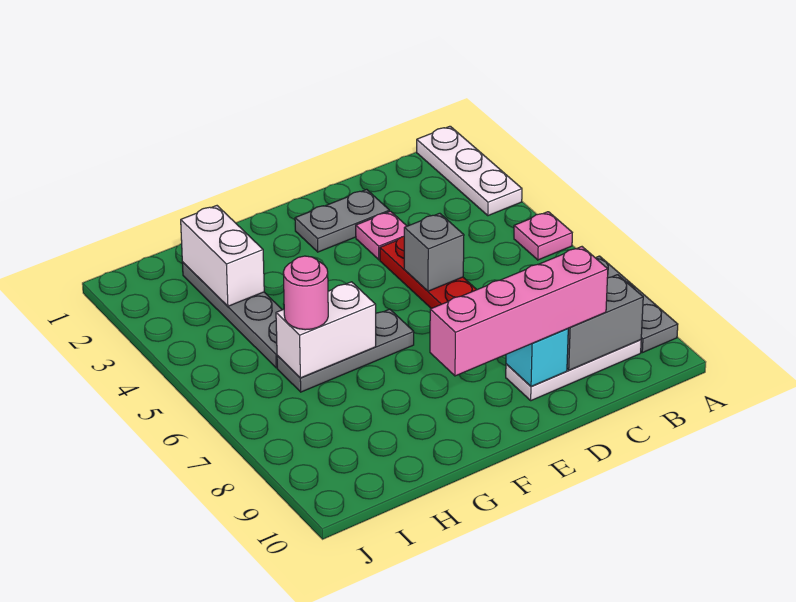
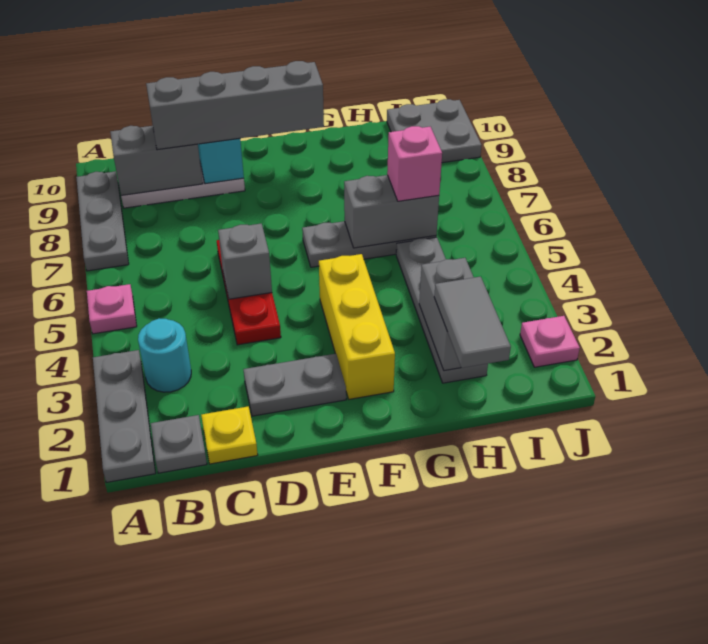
white plate A1:A3 level 1 -> grey plate A1:A3 level 1
none -> grey plate B1 level 1
none -> cyan round brick B3 level 1
none -> yellow plate C1 level 1
pink brick C9:F9 level 3 -> grey brick C9:F9 level 3
pink plate D3 level 1 -> pink plate J2 level 1
none -> yellow brick F2:F4 level 1
white brick G6:H6 level 2 -> grey brick G6:H6 level 2
none -> grey tile H1:H2 level 3
white brick H2:H3 level 2 -> grey brick H2:H3 level 2
pink round brick H6 level 3 -> pink brick H6 level 3
none -> grey plate I9:J10 level 1

